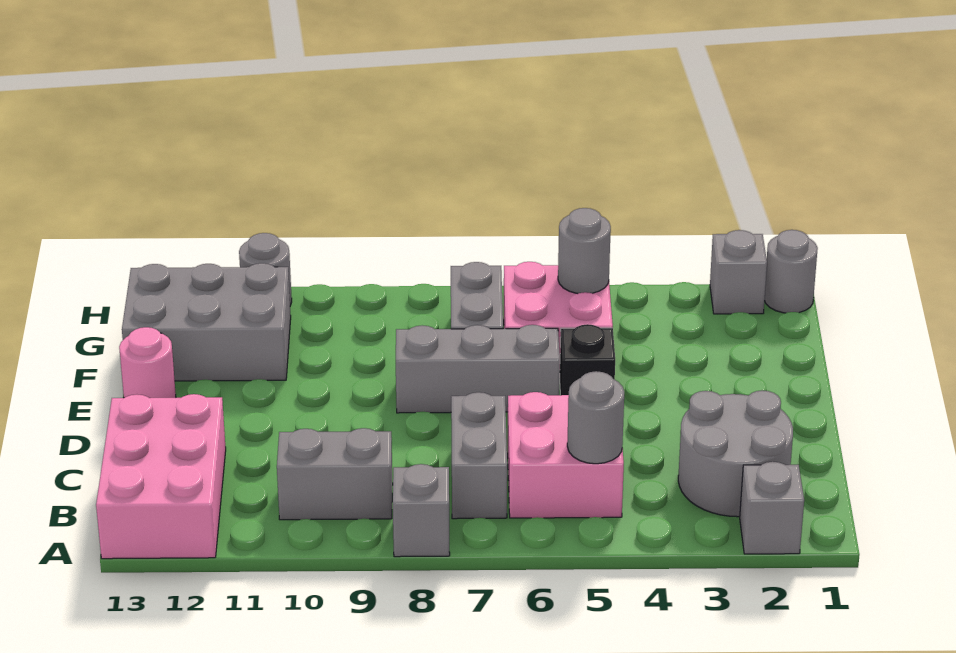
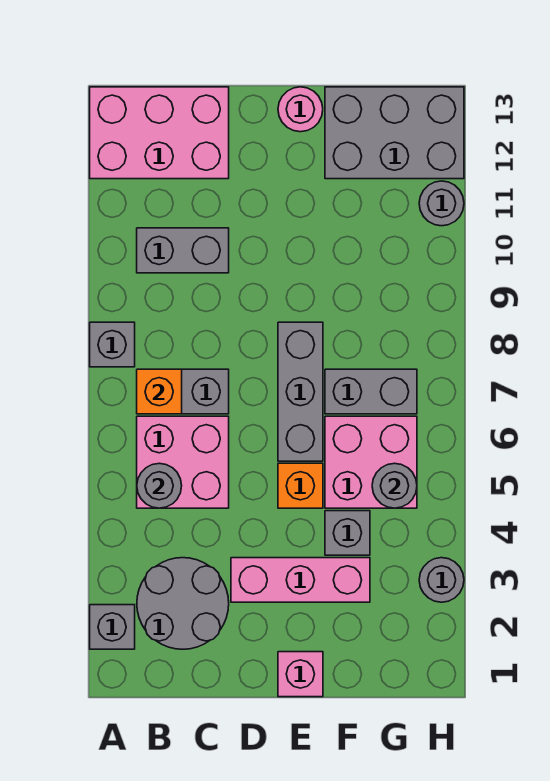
none -> orange brick B7 level 2
grey brick B9:B10 level 1 -> grey brick B10:C10 level 1
none -> pink brick D3:F3 level 1
none -> pink brick E1 level 1
black brick E5 level 1 -> orange brick E5 level 1
grey brick F11:G13 level 1 -> grey brick F12:H13 level 1
grey round brick H1 level 1 -> grey round brick H3 level 1
grey brick H2 level 1 -> grey brick F4 level 1

